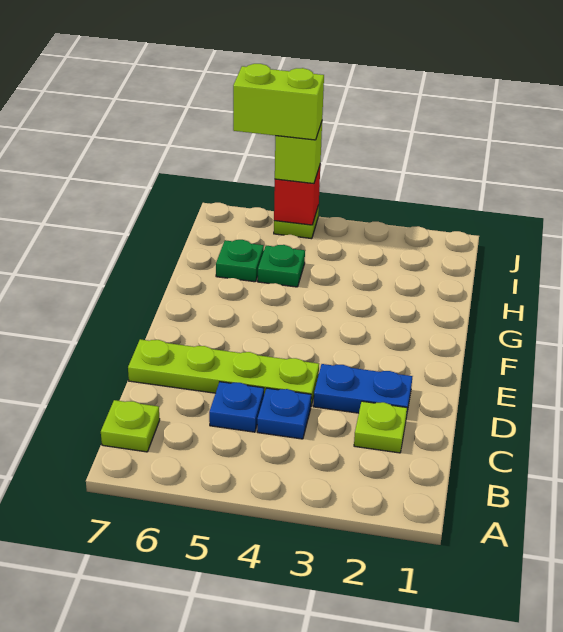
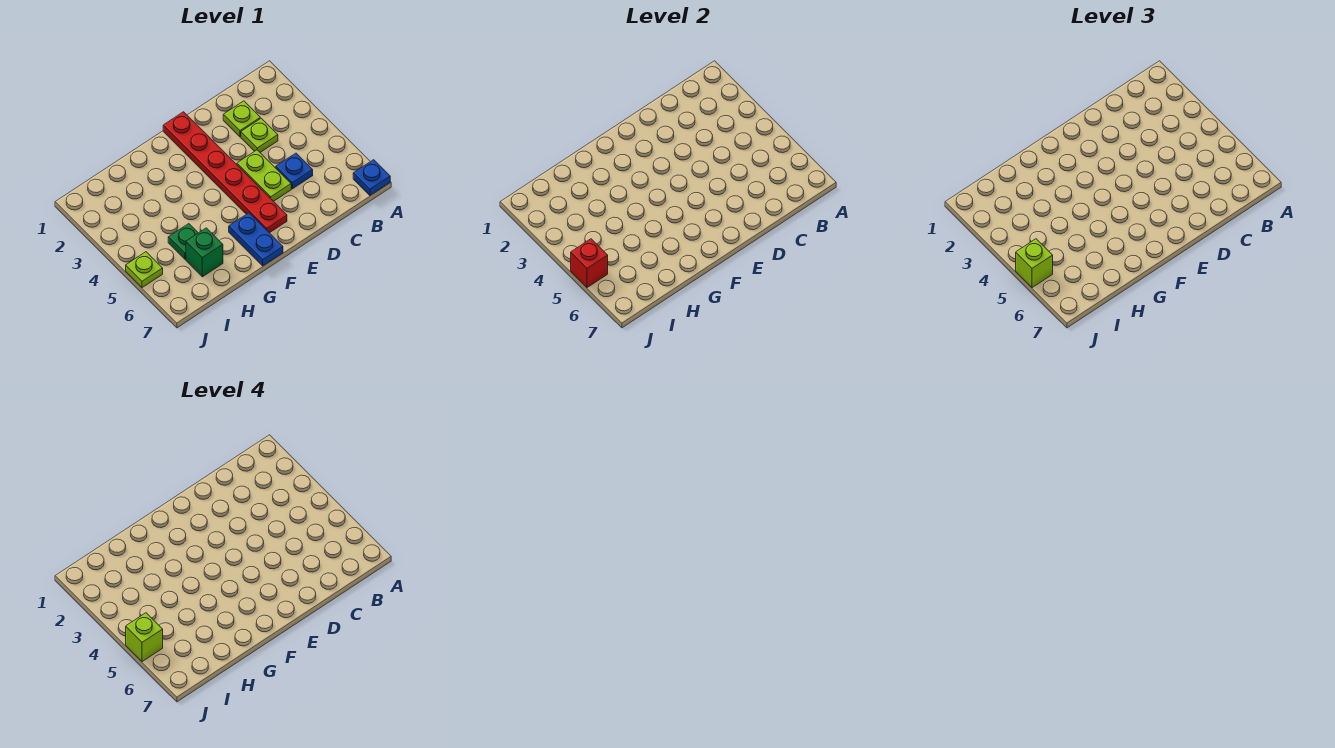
lime plate B7 level 1 -> lime plate C3 level 1
blue plate C4 level 1 -> blue plate A7 level 1
blue plate D2:D3 level 1 -> blue plate F6:F7 level 1
lime plate D4:D7 level 1 -> lime plate D4:D5 level 1
none -> red plate E1:E6 level 1
green plate H6 level 1 -> green brick H6 level 1
lime brick J5:J6 level 4 -> lime brick J5 level 4

